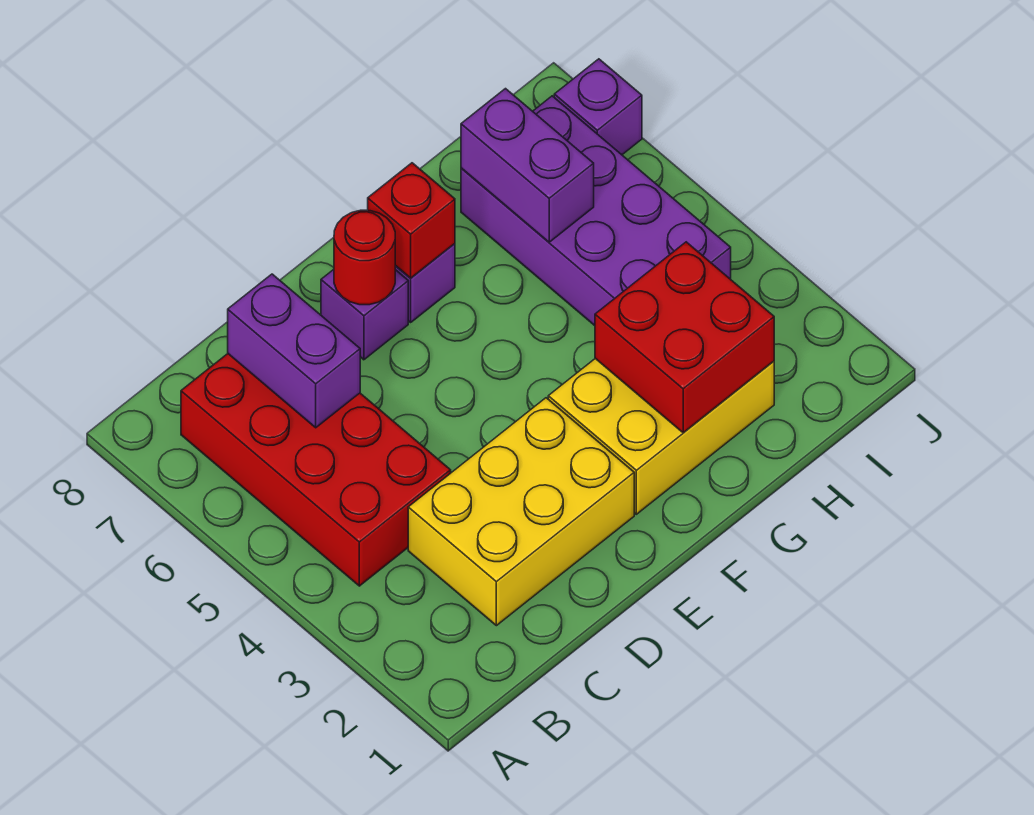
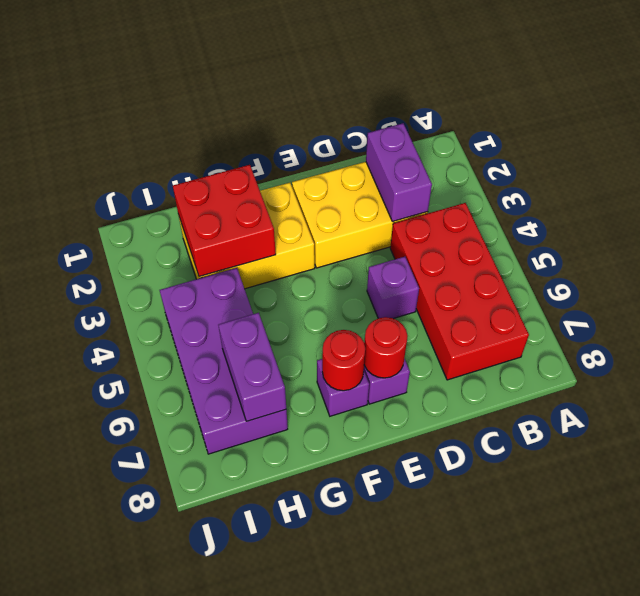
purple brick C6:C7 level 2 -> purple brick C2:C3 level 2
red brick F7 level 2 -> red round brick F7 level 2
purple brick J7 level 1 -> purple brick D5 level 1

